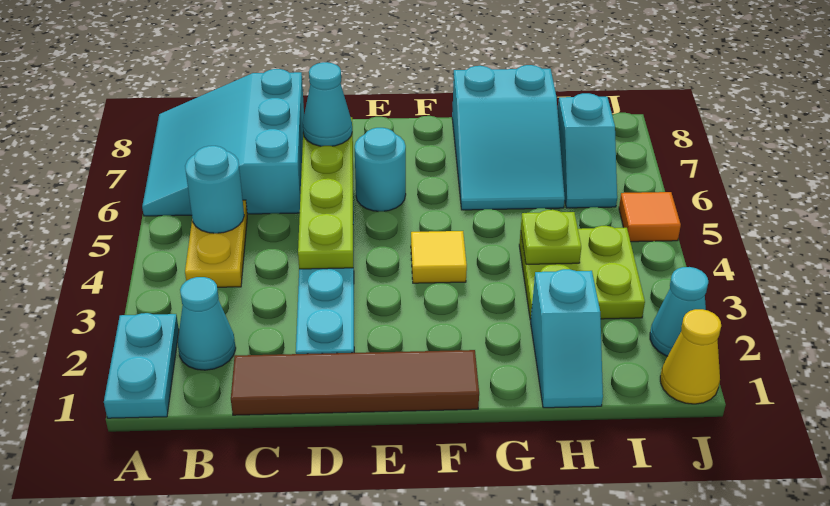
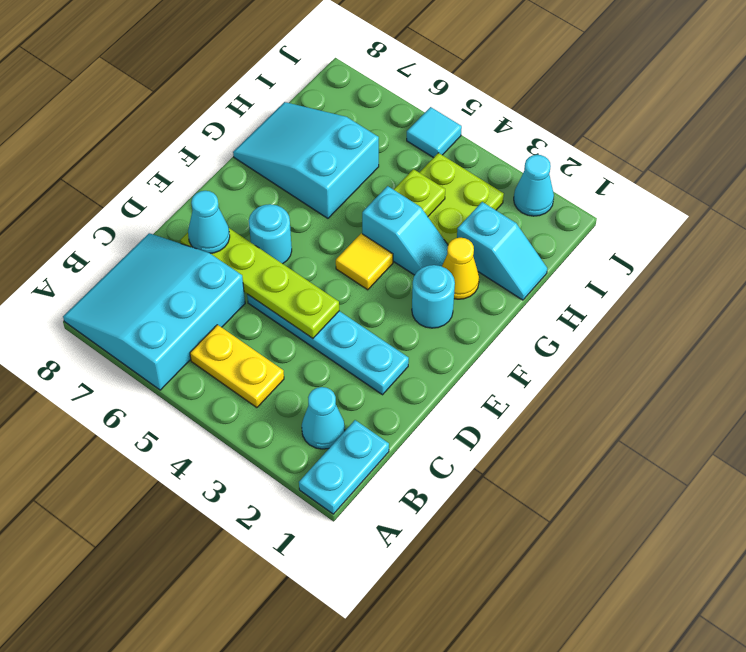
cyan plate A1:A2 level 1 -> cyan plate A1:B1 level 1
cyan slope A6:C8 level 1 top C -> cyan slope A6:C8 level 1 top 6
cyan round brick B5 level 2 -> cyan round brick F2 level 1
brown tile C1:F1 level 1 -> none
cyan slope G6:H8 level 1 top 8 -> cyan slope G6:H8 level 1 top 6
cyan slope I6:I7 level 1 top 7 -> cyan slope G3:G4 level 1 top 4
yellow cone J1 level 1 -> yellow cone G2 level 1
orange tile J5 level 1 -> cyan tile J5 level 1

